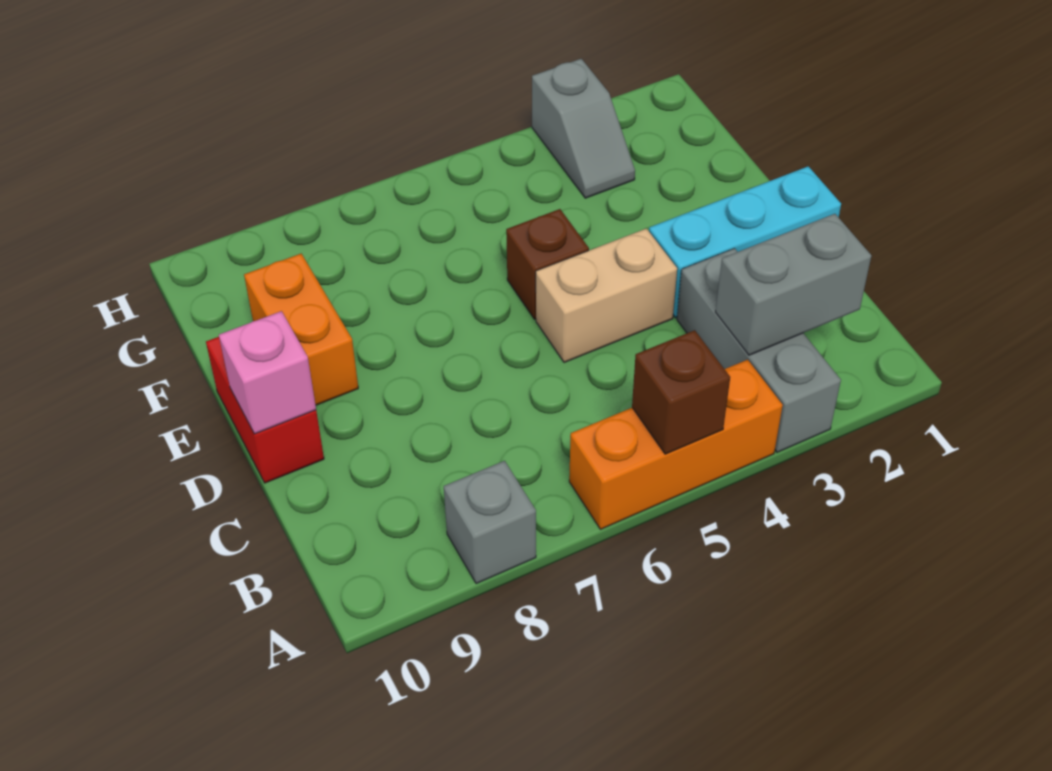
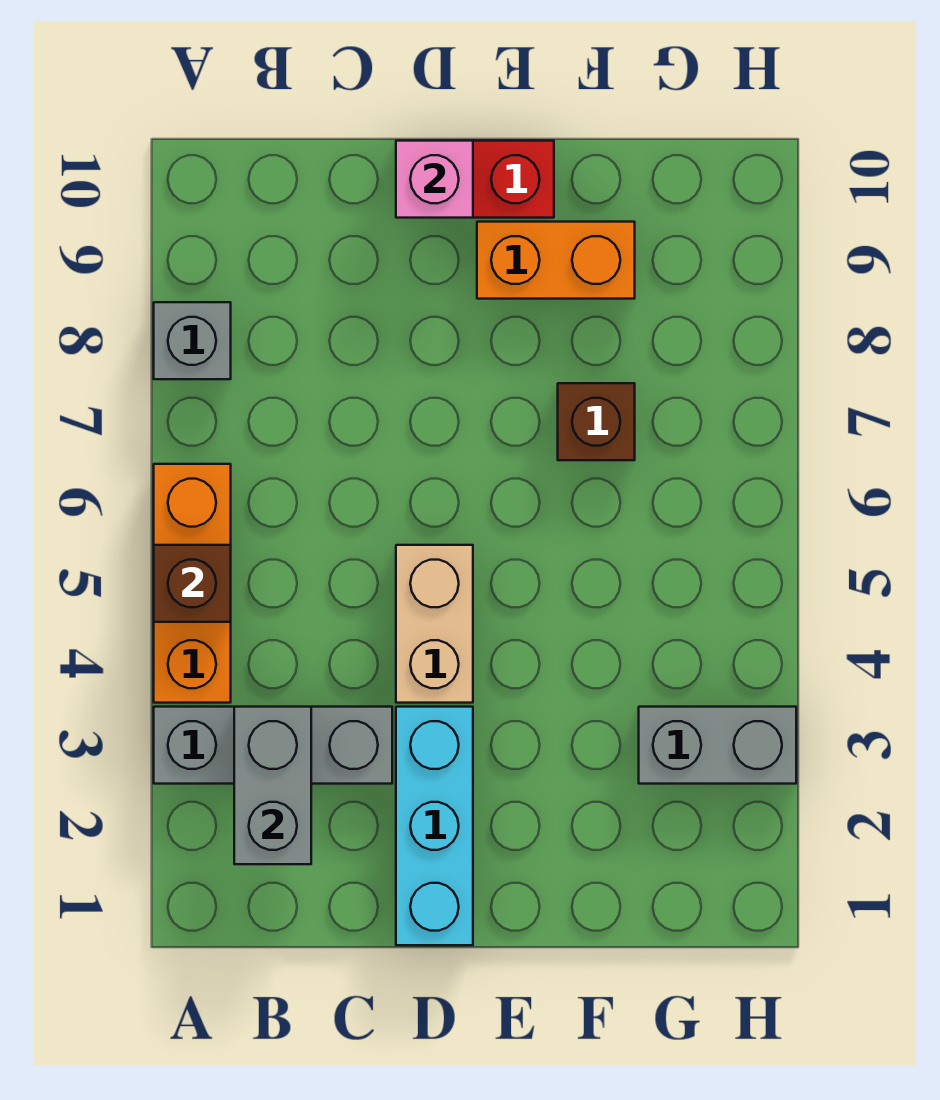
brown brick E5 level 1 -> brown brick F7 level 1
grey slope G3:H3 level 1 top H -> grey brick G3:H3 level 1

